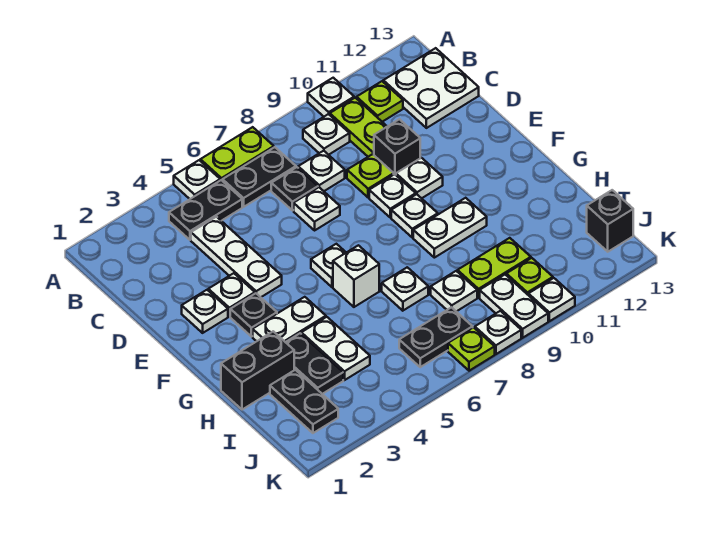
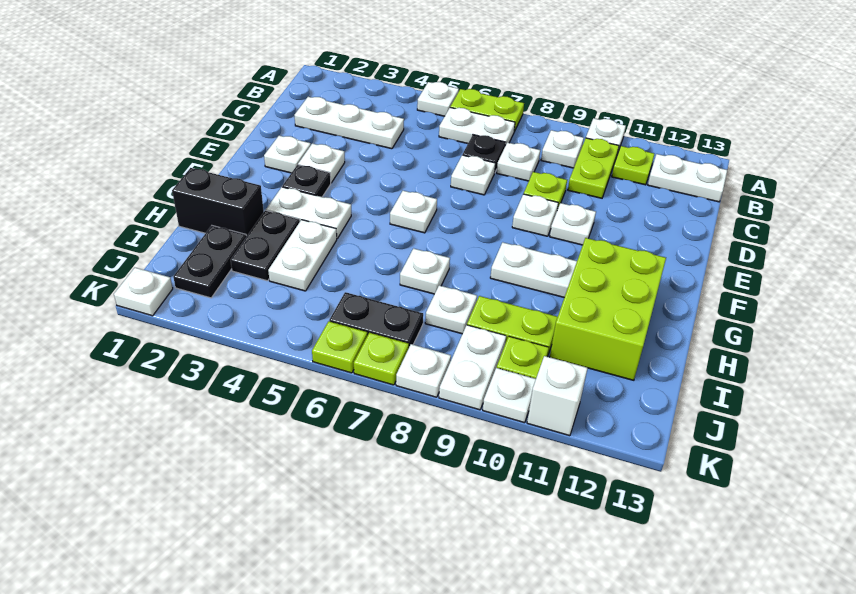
black plate B4:B5 level 1 -> none
black plate B6:B7 level 1 -> white plate B6:B7 level 1
white plate B12:C13 level 1 -> white plate B12:B13 level 1
white plate C4:E4 level 1 -> white plate C2:C4 level 1
black brick D10 level 1 -> none
white plate F9 level 1 -> white plate K1 level 1
white brick G6 level 1 -> white brick K11 level 1
none -> lime brick G11:I12 level 1
black brick J13 level 1 -> none
none -> lime plate K6 level 1

